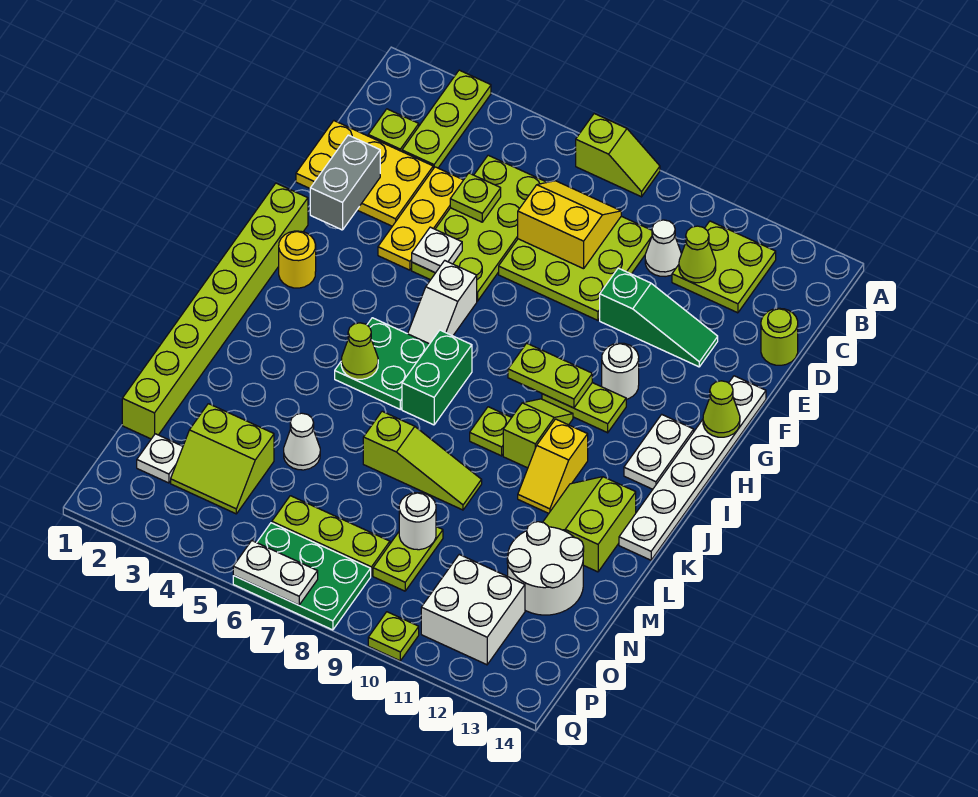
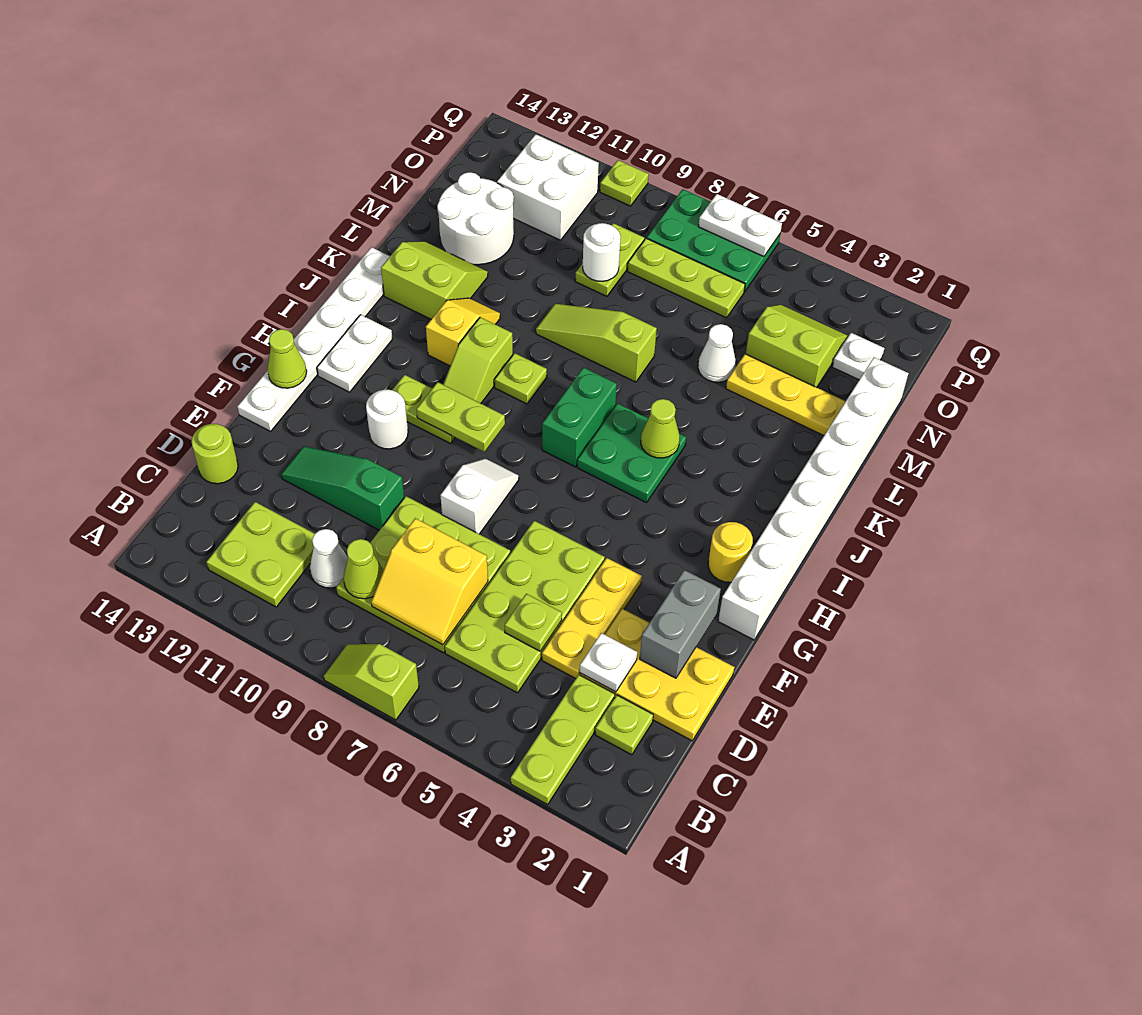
lime cone C11 level 2 -> lime cone C9 level 2
white plate F5 level 2 -> white plate D3 level 2
lime brick G1:N1 level 1 -> white brick G1:N1 level 1
white slope G6:H6 level 1 top G -> white slope F8:G8 level 1 top F
lime slope K12:L13 level 1 top 13 -> lime slope K12:L13 level 1 top K
none -> yellow plate M2:M4 level 1

